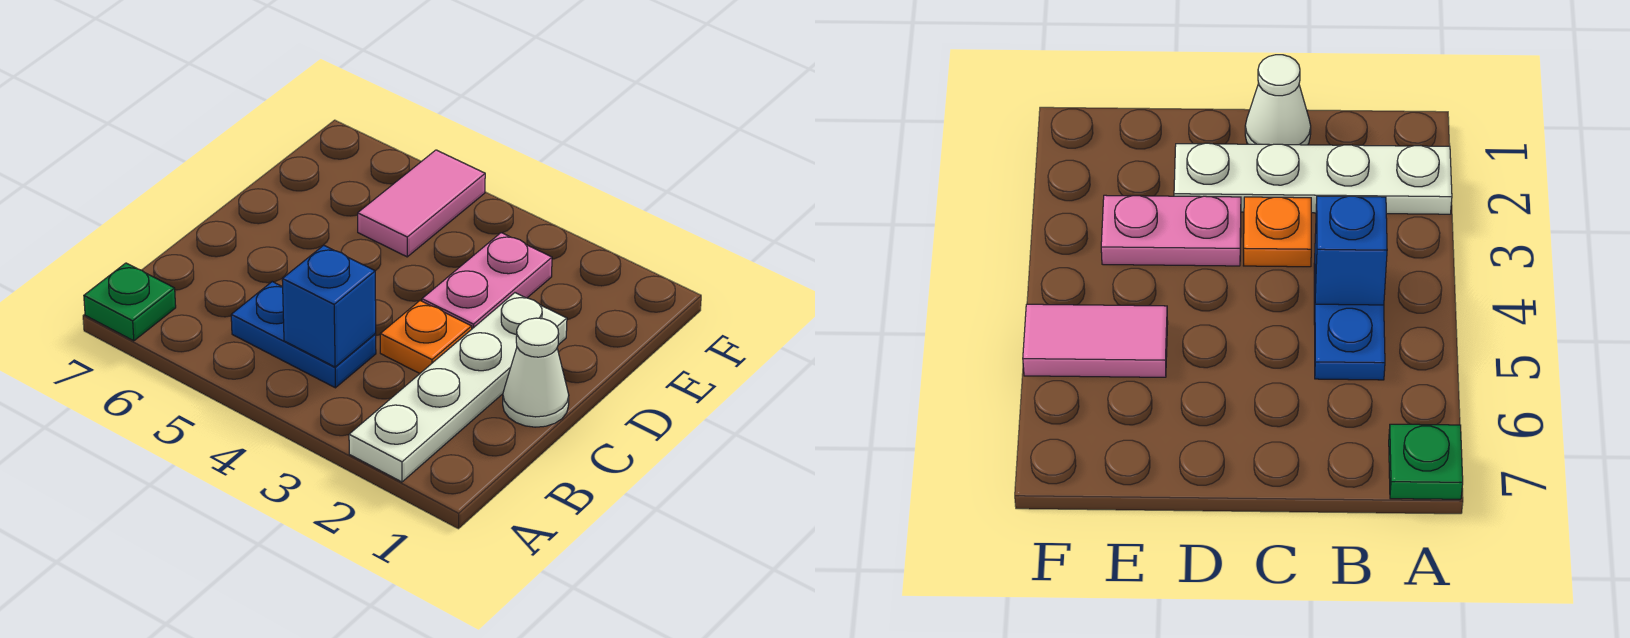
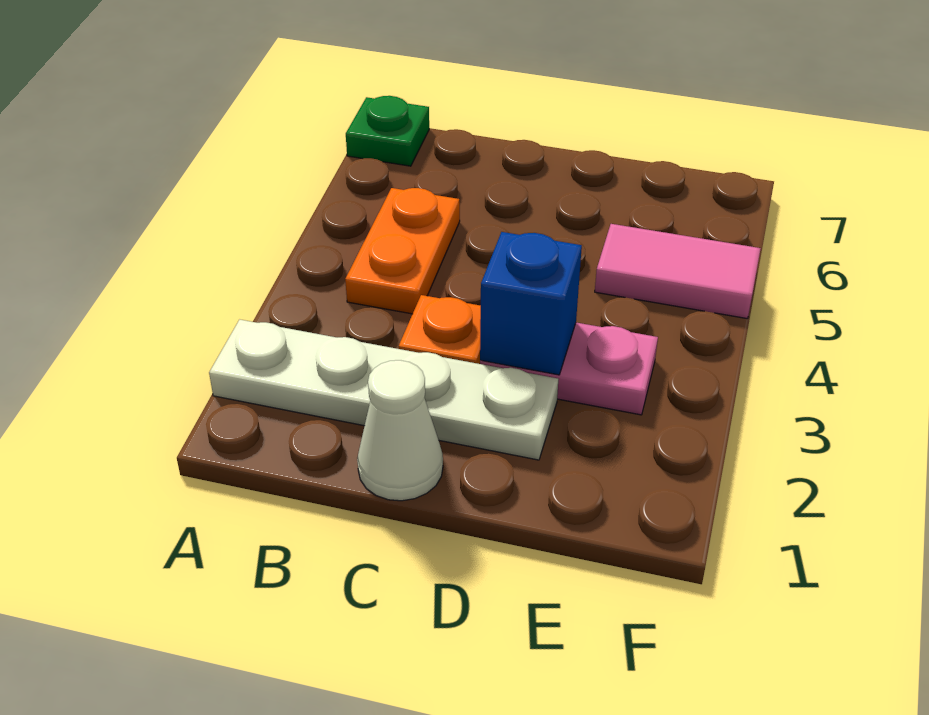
blue plate B4:B5 level 1 -> orange plate B4:B5 level 1
blue brick B4 level 2 -> blue brick D3 level 2

